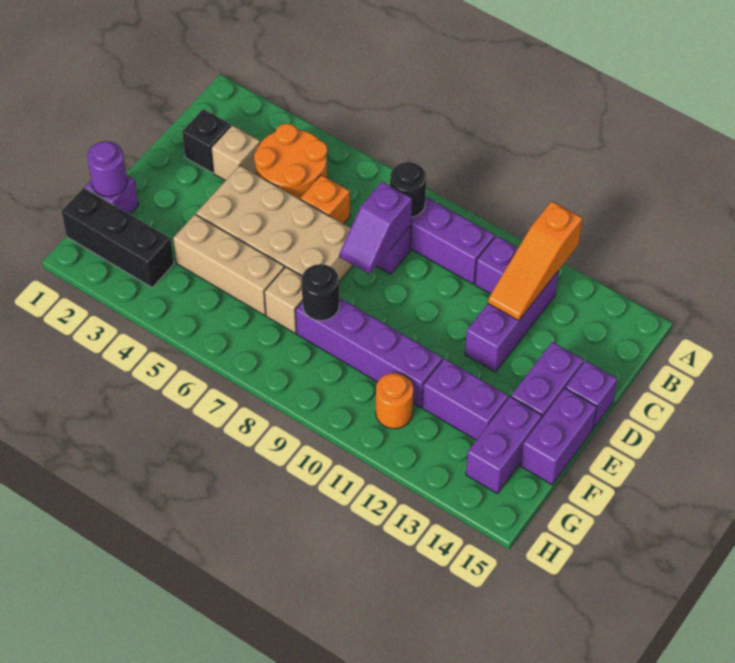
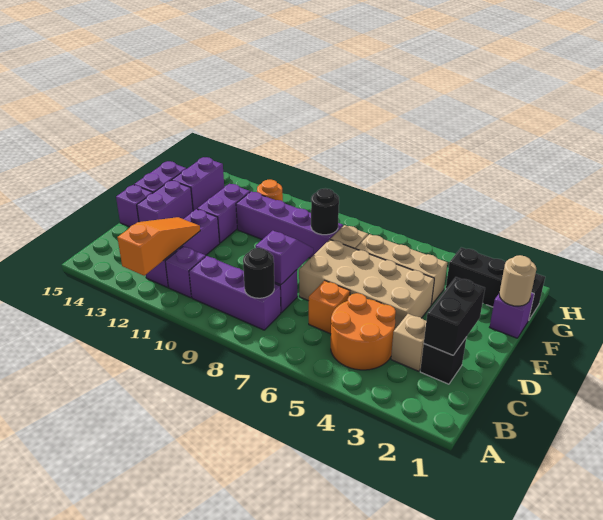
none -> black brick C2:D2 level 2
purple round brick F1 level 2 -> tan round brick F1 level 2
purple brick F12:F13 level 1 -> purple brick E12:F12 level 1

